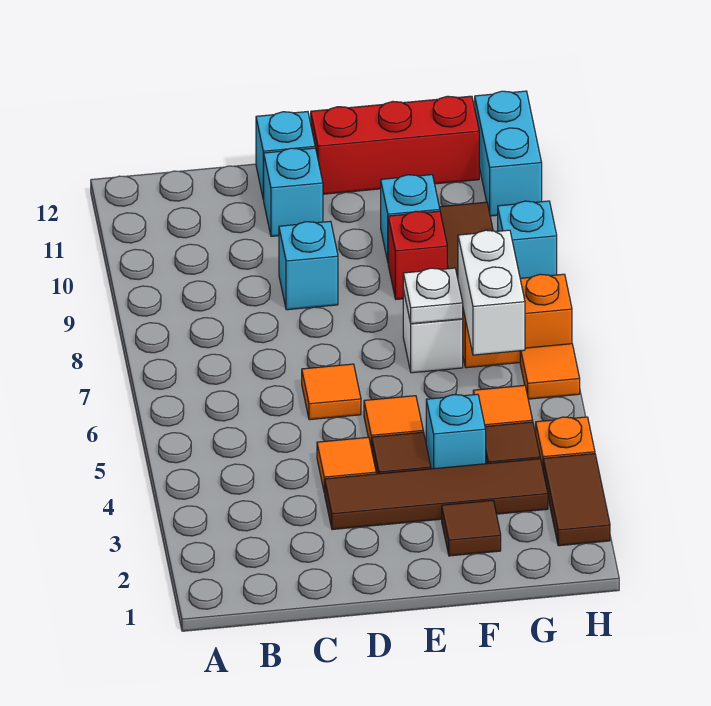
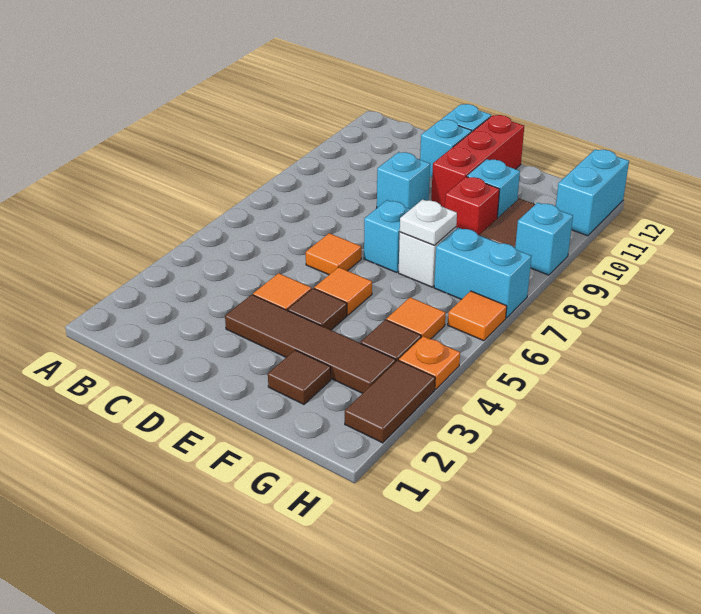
red brick E12:G12 level 1 -> red brick E10:E12 level 1
cyan brick F4 level 1 -> cyan brick E7 level 1
white brick G6:G7 level 2 -> none
orange brick G7:H7 level 1 -> cyan brick G7:H7 level 1

